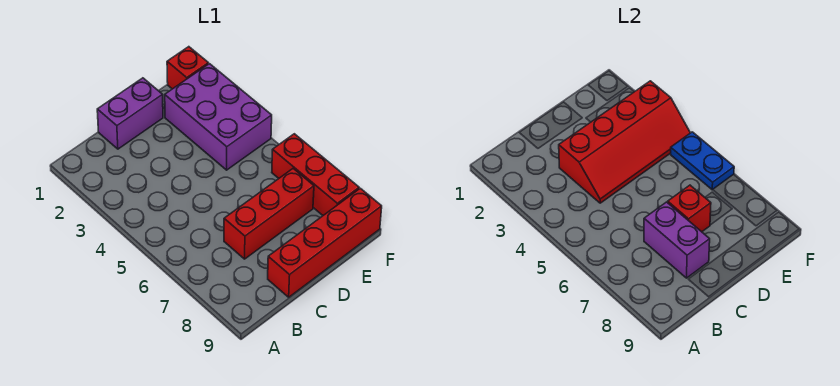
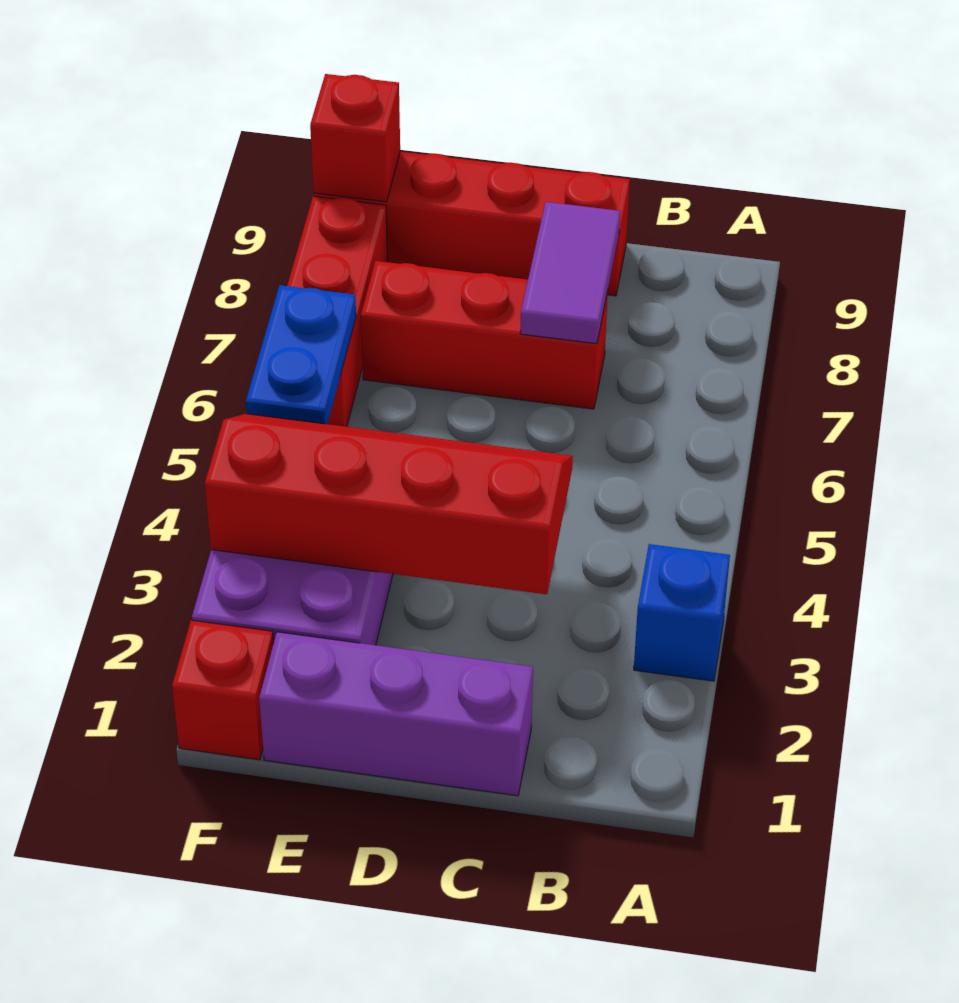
none -> blue brick A3 level 1
purple brick C1:D1 level 1 -> purple brick C1:E1 level 1
purple brick C7:C8 level 2 -> purple tile C7:C8 level 2
red brick D7 level 2 -> red brick F9 level 2

